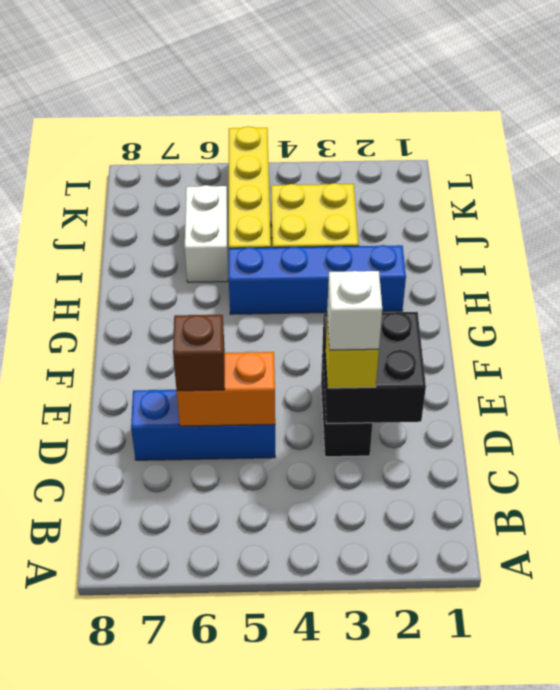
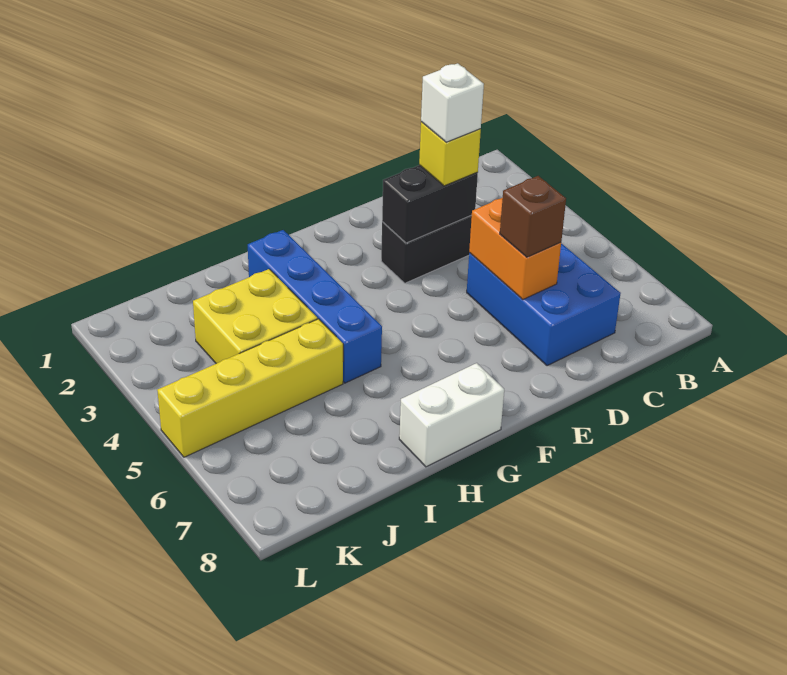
black brick D2:E3 level 2 -> black brick D3:E3 level 2
blue brick D5:D7 level 1 -> blue brick C5:D7 level 1
white brick I6:J6 level 1 -> white brick G8:H8 level 1

